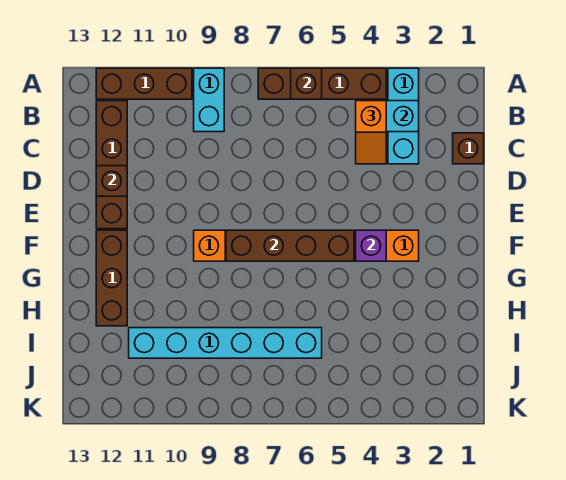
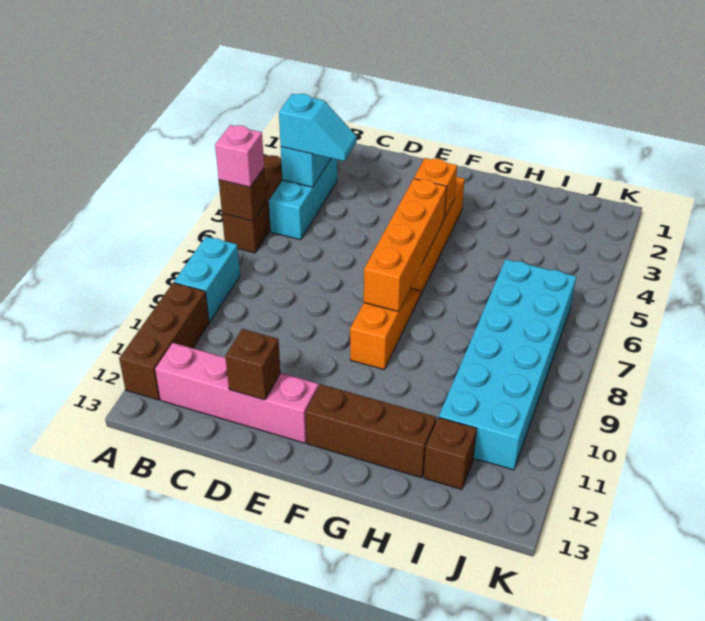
cyan brick A3:C3 level 1 -> cyan brick B3:B5 level 1
brown brick A4:A7 level 1 -> brown brick A4:A6 level 1
none -> pink brick A6 level 3
cyan brick A9:B9 level 1 -> cyan brick A8:A9 level 1
orange slope B4:C4 level 3 top B -> cyan slope B4:C4 level 3 top B
brown brick B12:E12 level 1 -> pink brick B12:E12 level 1
brown brick C1 level 1 -> brown brick I12 level 1
purple brick F4 level 2 -> orange brick F4 level 2
brown brick F5:F8 level 2 -> orange brick F5:F8 level 2
cyan brick I6:I11 level 1 -> cyan brick I6:J11 level 1

